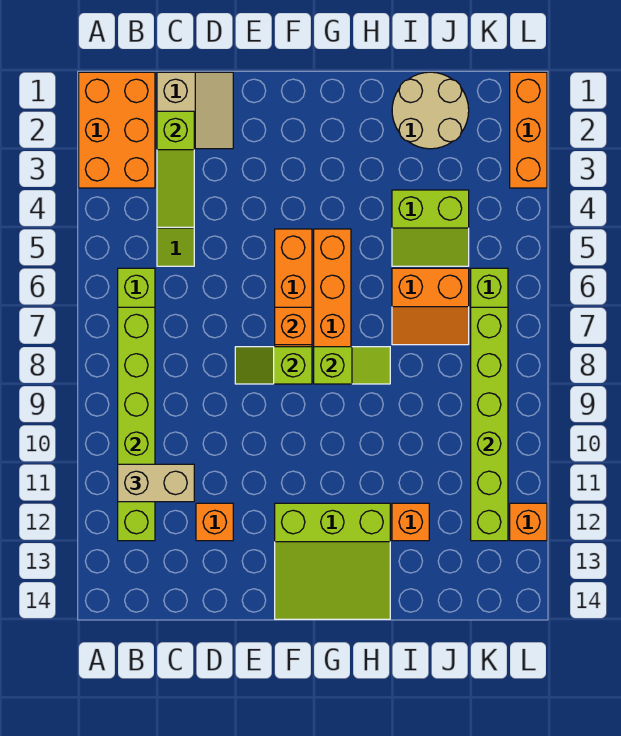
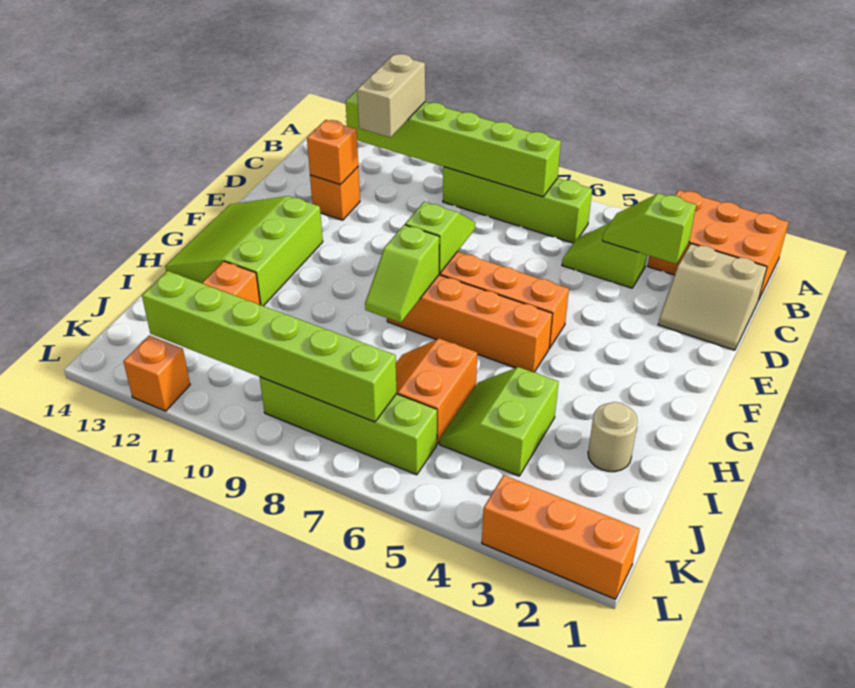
lime slope C2:C4 level 2 top 2 -> lime slope C3:C4 level 2 top 3
orange brick F7 level 2 -> orange brick D12 level 2
tan round brick I1:J2 level 1 -> tan round brick I2 level 1

